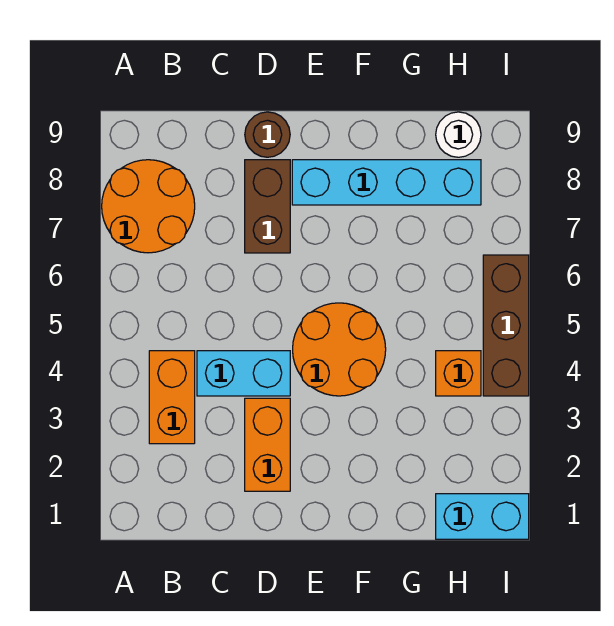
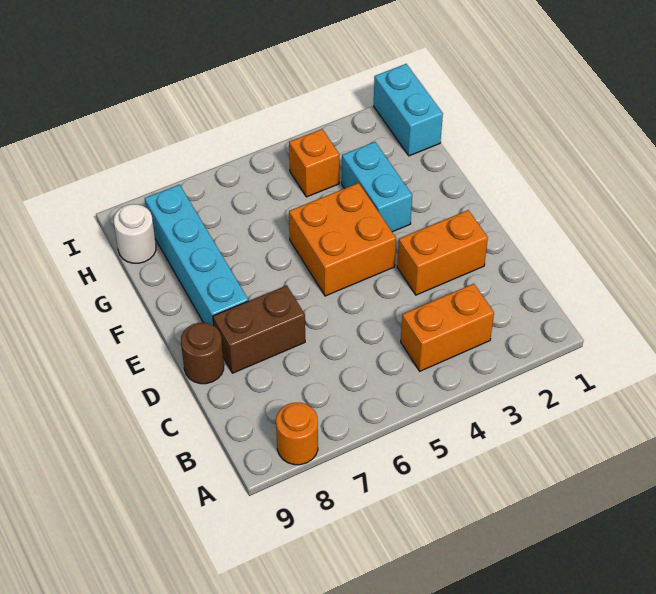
orange round brick A7:B8 level 1 -> orange round brick A8 level 1
cyan brick C4:D4 level 1 -> cyan brick F3:G3 level 1
orange round brick E4:F5 level 1 -> orange brick E4:F5 level 1
brown brick I4:I6 level 1 -> none

